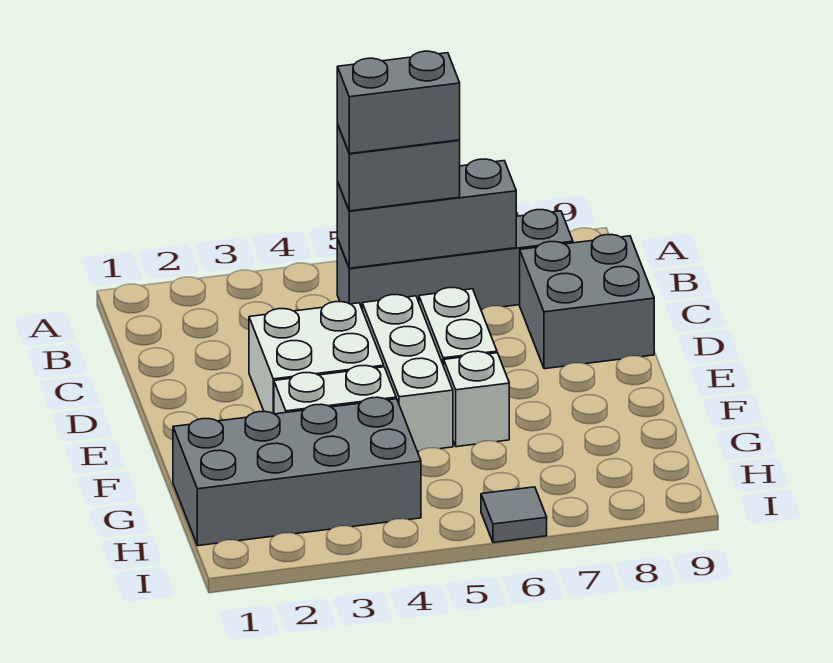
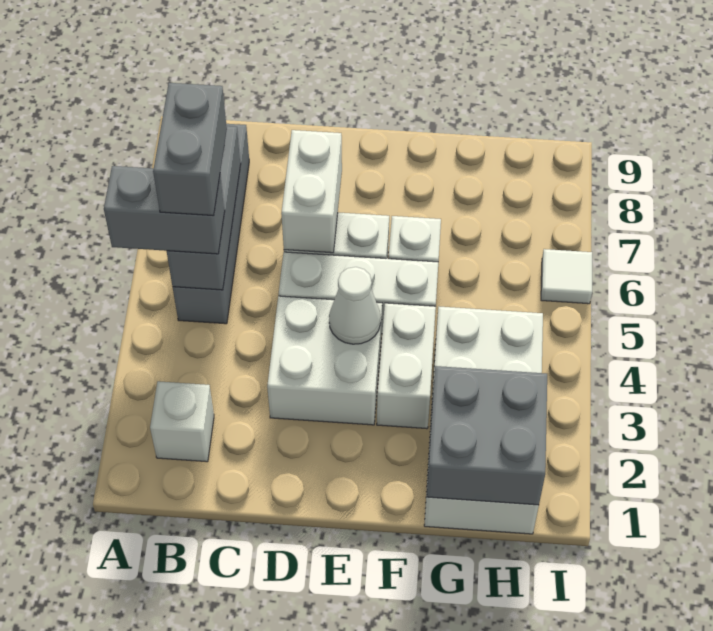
none -> white brick B2 level 1
grey brick B5:B6 level 3 -> grey brick A5:B5 level 3
grey brick C8:D9 level 1 -> grey brick G1:H2 level 2
none -> white brick D6:D7 level 2
none -> white cone E4 level 2
grey brick G1:H4 level 1 -> white brick G1:H4 level 1
grey tile I6 level 1 -> white tile I6 level 1

